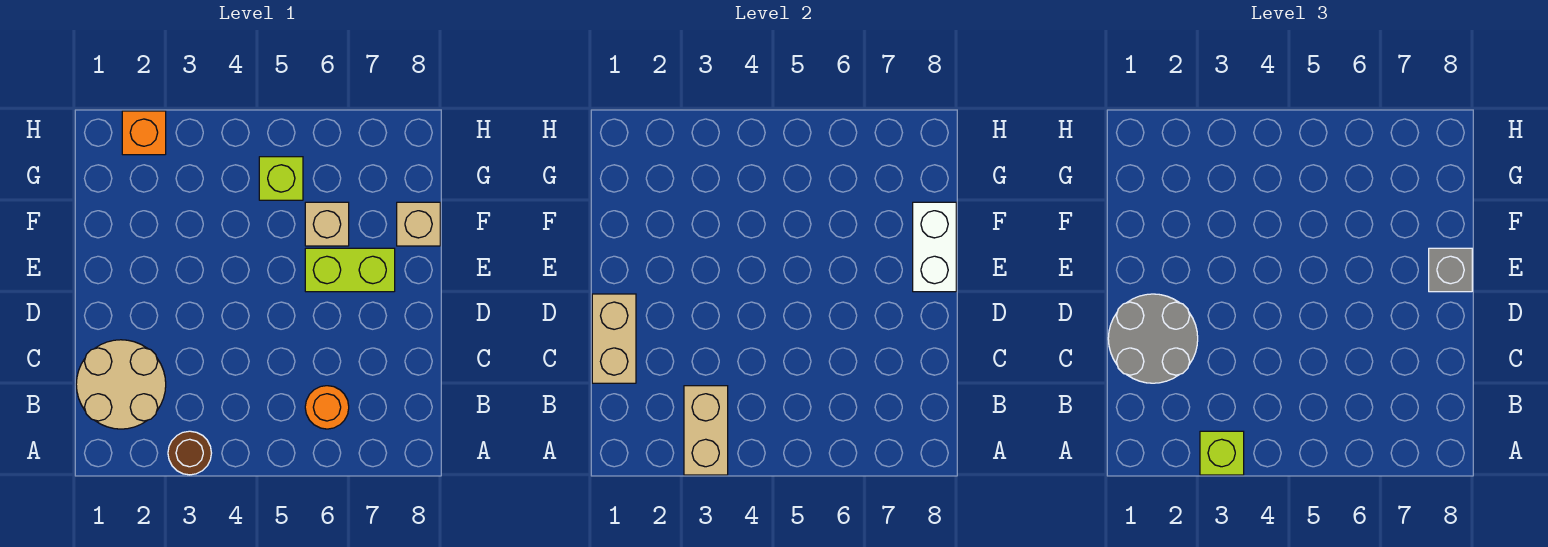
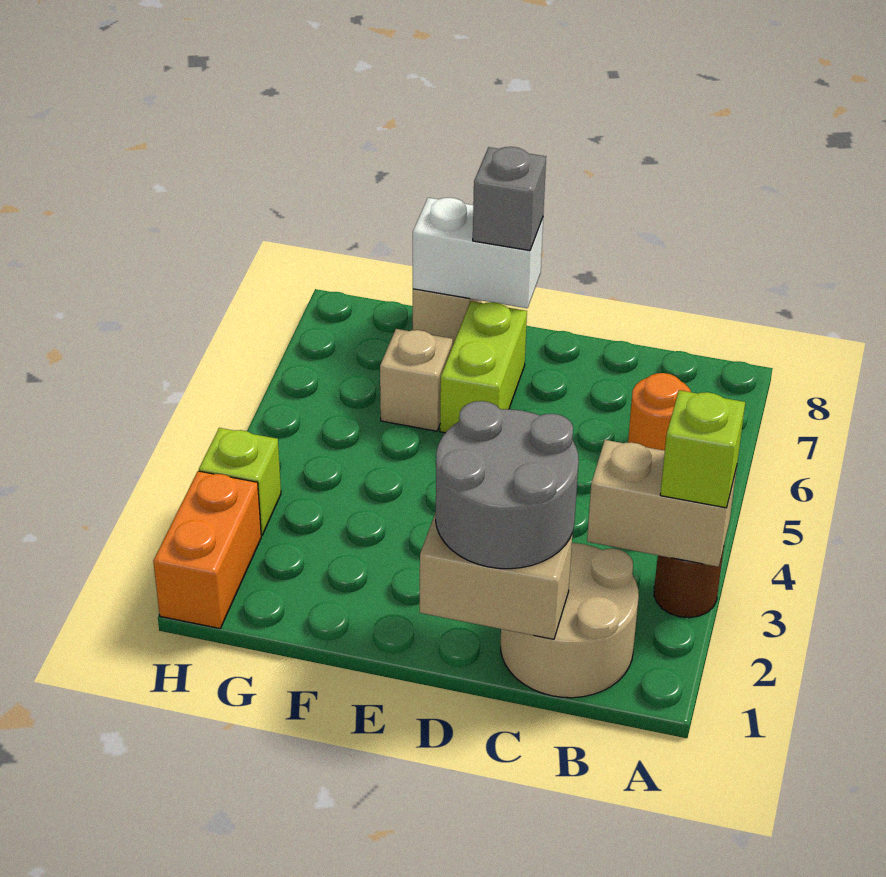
lime brick G5 level 1 -> lime brick H3 level 1
orange brick H2 level 1 -> orange brick H1:H2 level 1

